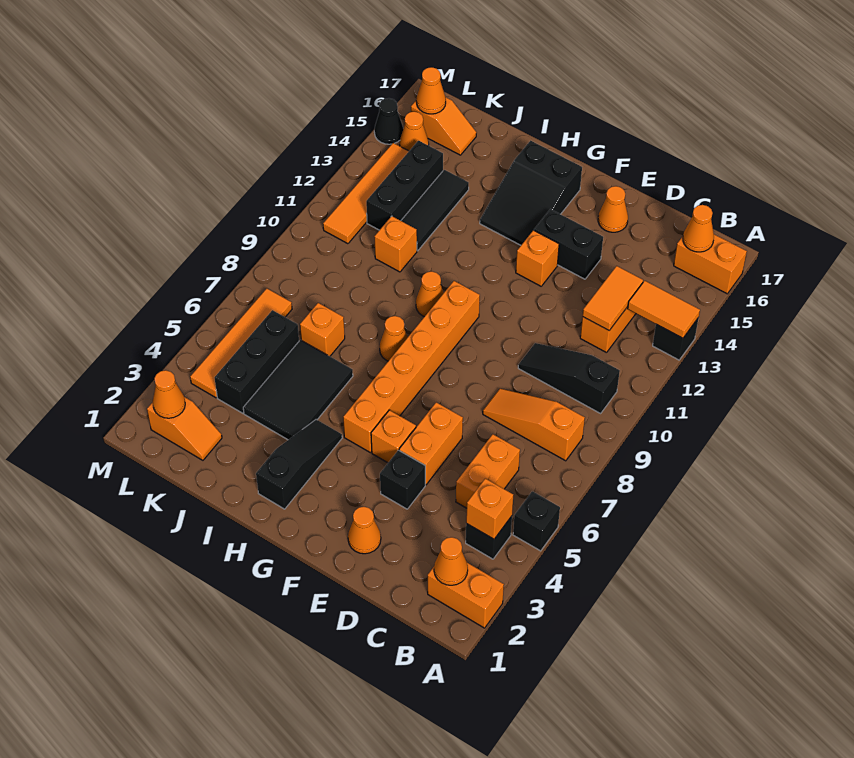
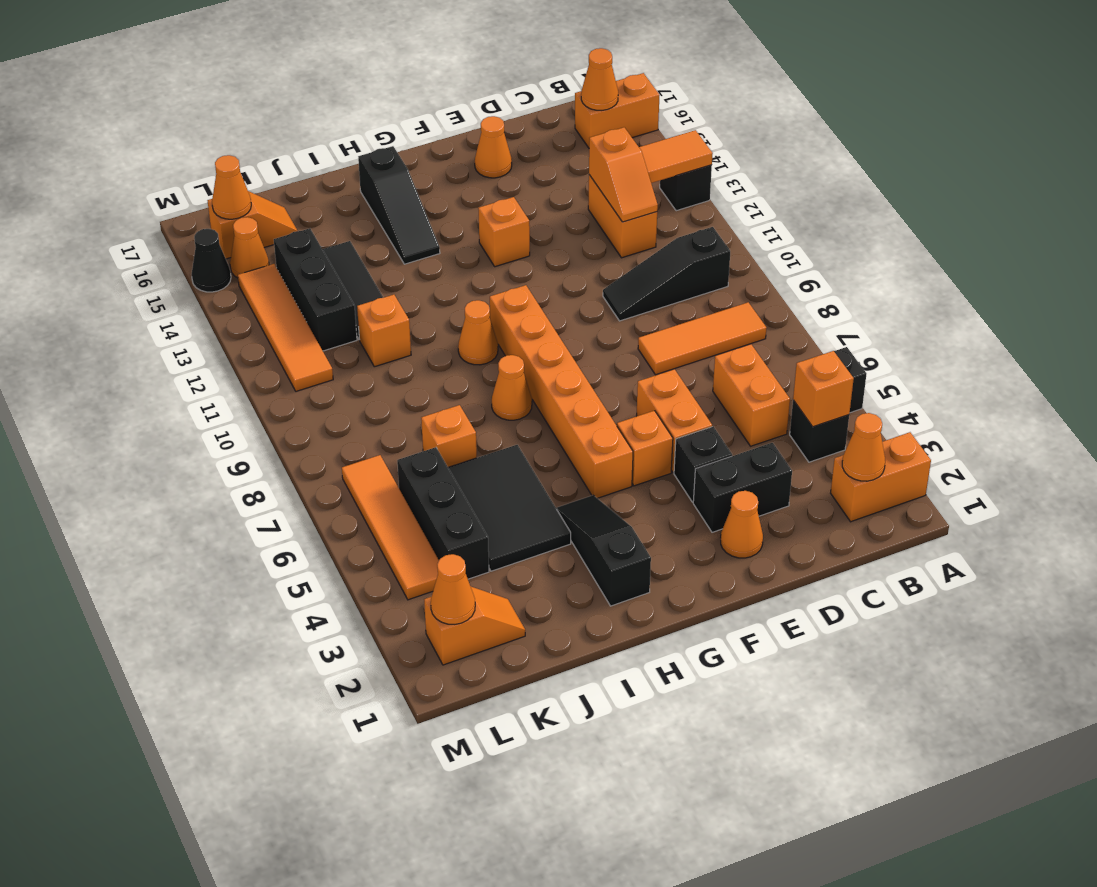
orange slope B8:D8 level 1 top B -> orange tile B8:D8 level 1
orange tile C12:C13 level 2 -> orange slope C12:C13 level 2 top 13
black brick E14:F14 level 1 -> black brick D3:E3 level 1
black slope G14:H16 level 1 top 16 -> black slope H14:H16 level 1 top 16

